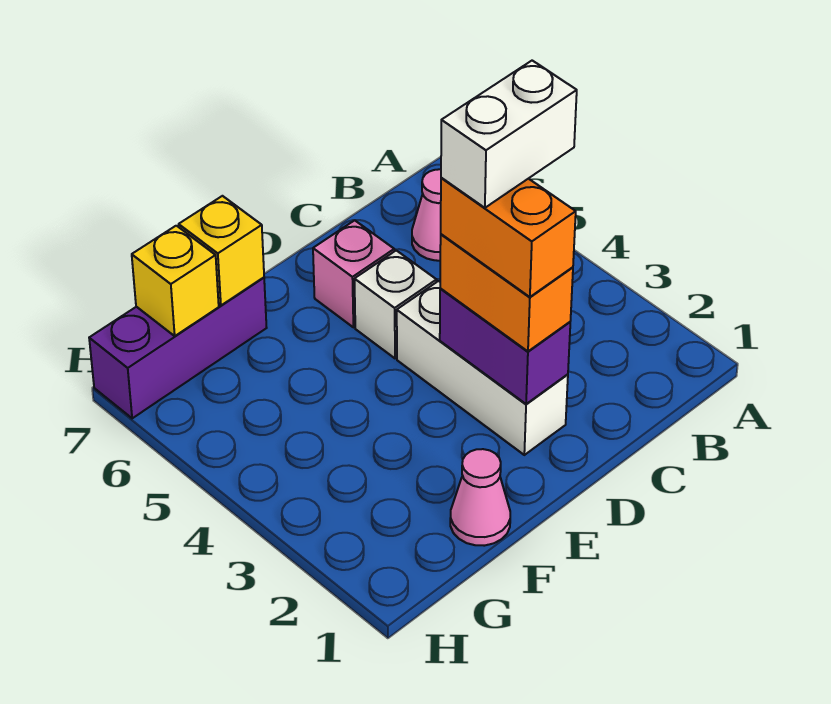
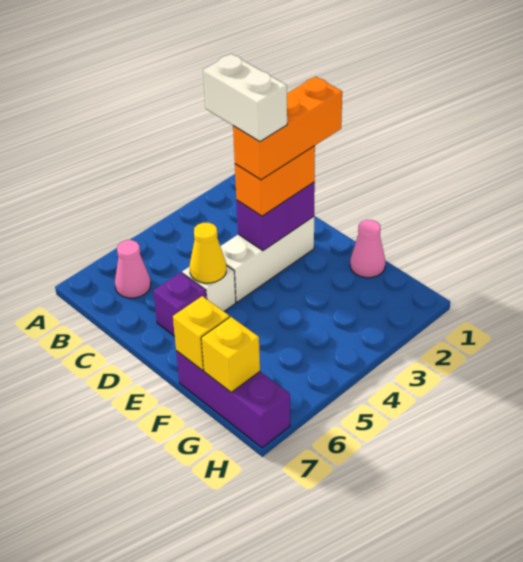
orange brick D2:D3 level 4 -> orange brick D1:D3 level 4
none -> yellow cone D5 level 2
pink brick D6 level 1 -> purple brick D6 level 1

